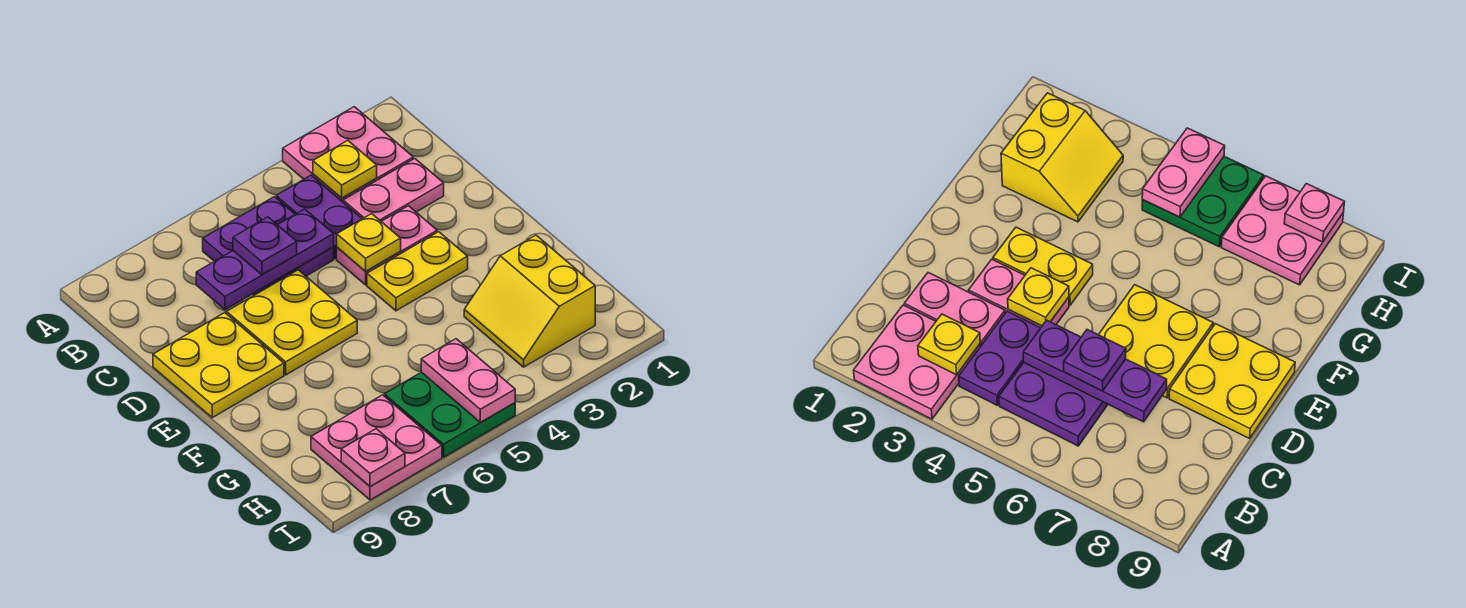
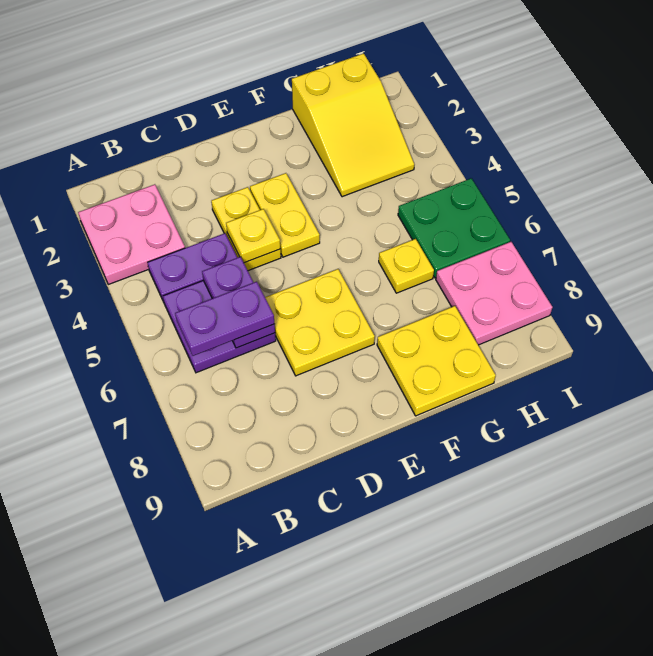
yellow plate B3 level 2 -> yellow plate G6 level 1
pink plate C2:C3 level 1 -> none
purple plate C5:C7 level 2 -> purple plate C5:C6 level 2
purple plate C6 level 3 -> purple plate B6:C6 level 3
pink plate D3:D4 level 1 -> yellow plate D3:D4 level 1
yellow plate D8:E9 level 1 -> yellow plate F8:G9 level 1
yellow slope G2:H3 level 1 top 2 -> yellow slope G1:H3 level 1 top 1
pink plate H5:I5 level 2 -> none
pink plate I8 level 2 -> none

